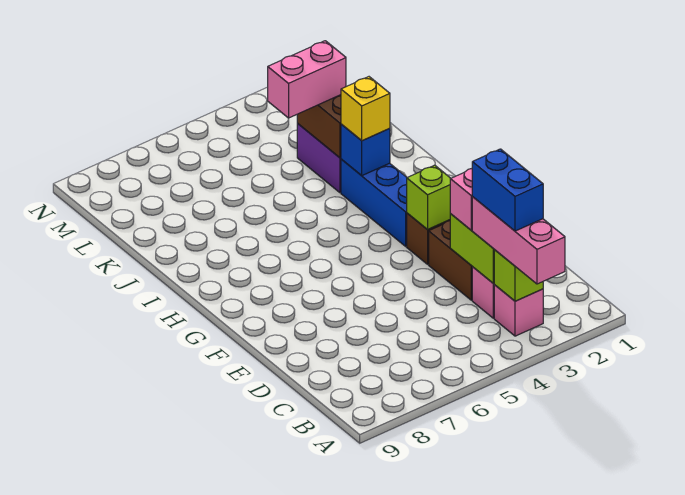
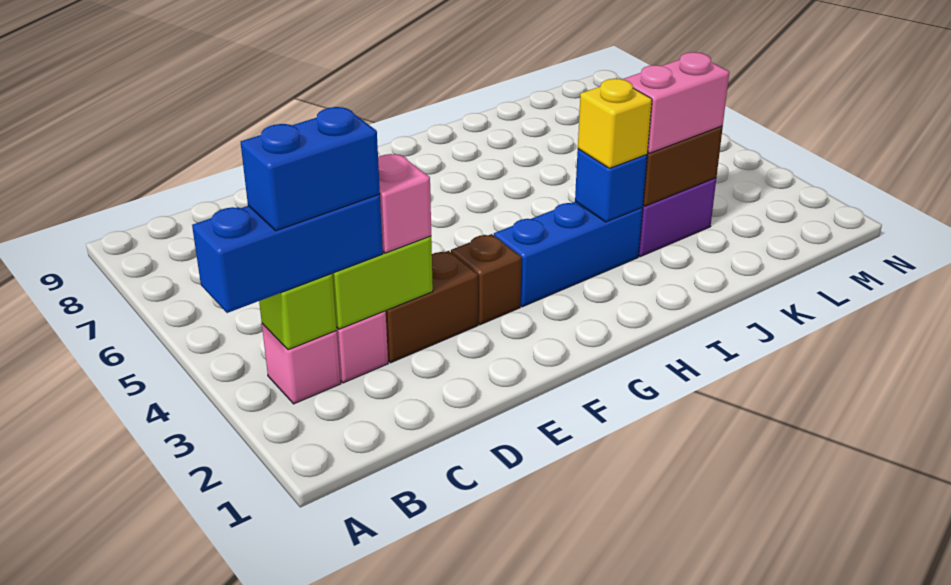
pink brick A3:C3 level 3 -> blue brick A3:C3 level 3
lime brick F3 level 2 -> none
pink brick K3:K4 level 3 -> pink brick J3:K3 level 3

